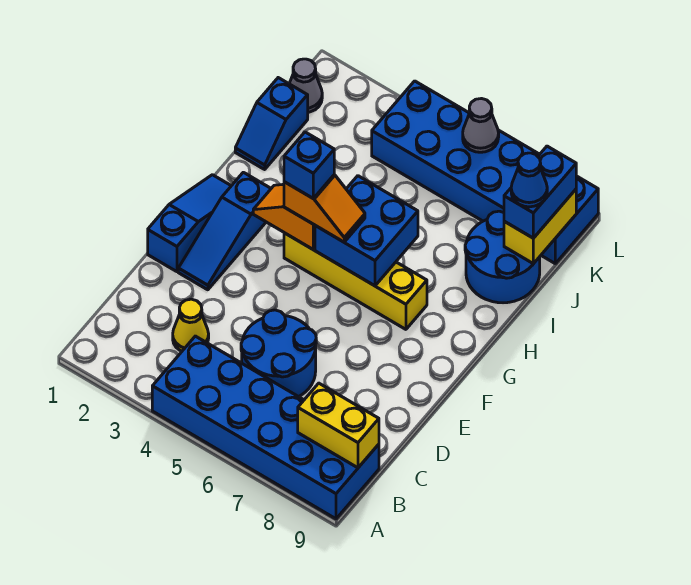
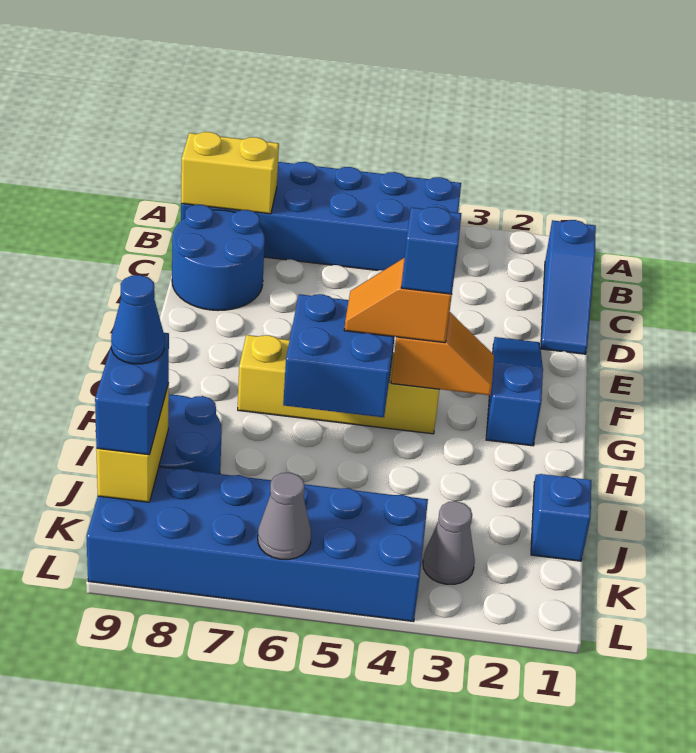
yellow cone C3 level 1 -> none
blue round brick C5:D6 level 1 -> blue round brick C8:D9 level 1
blue slope E1:G1 level 1 top E -> blue slope B1:D1 level 1 top B
grey cone K1 level 1 -> grey cone K3 level 1

